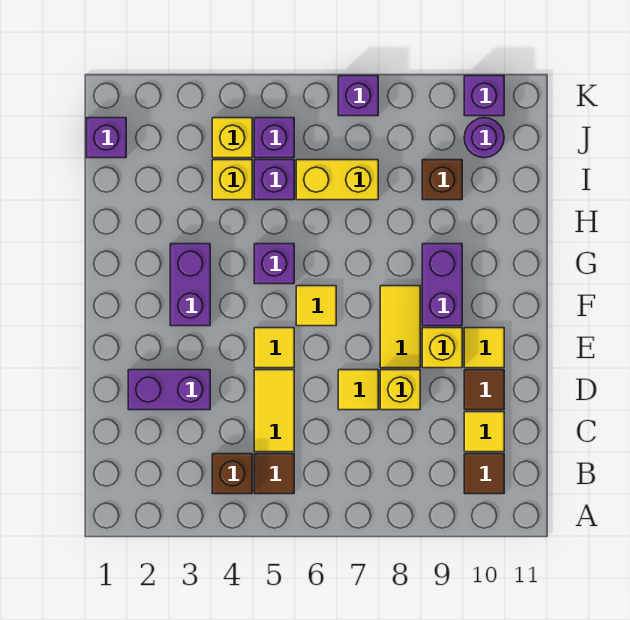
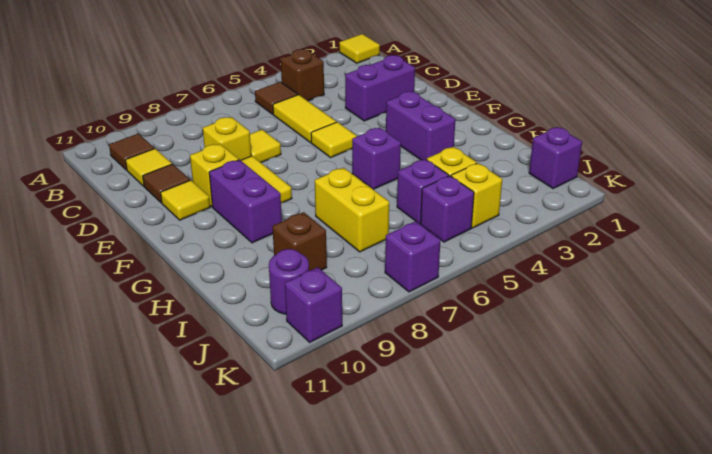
yellow tile F6 level 1 -> yellow tile A1 level 1
yellow brick I6:I7 level 1 -> yellow brick H7:I7 level 1

